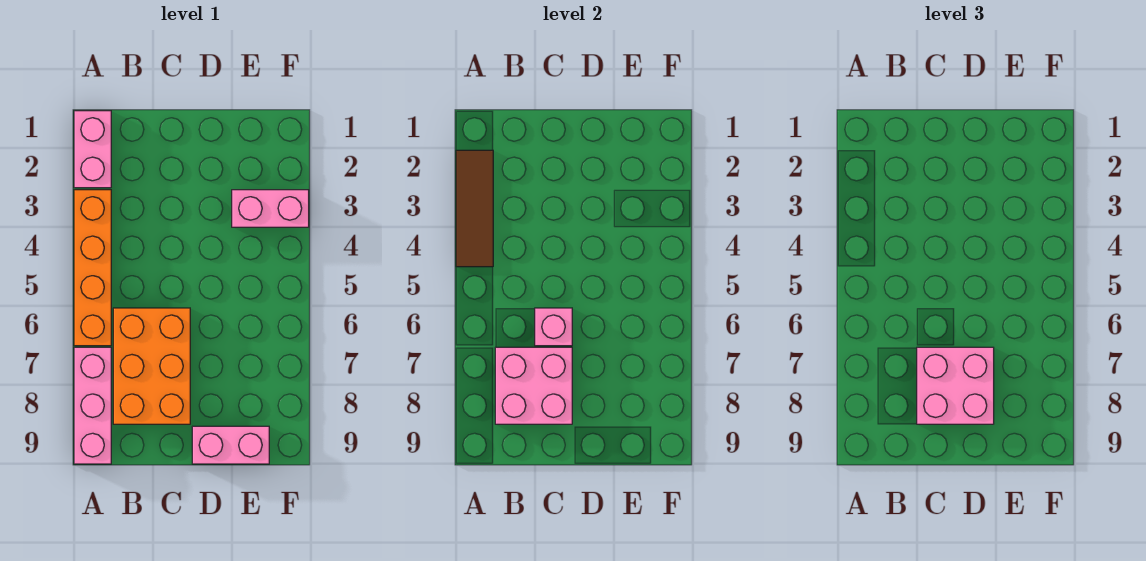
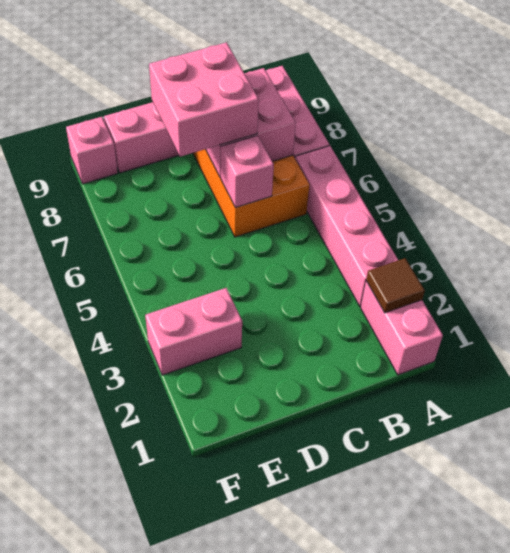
brown tile A2:A4 level 2 -> brown tile A2 level 2
orange brick A3:A6 level 1 -> pink brick A3:A6 level 1
none -> pink brick F9 level 1

